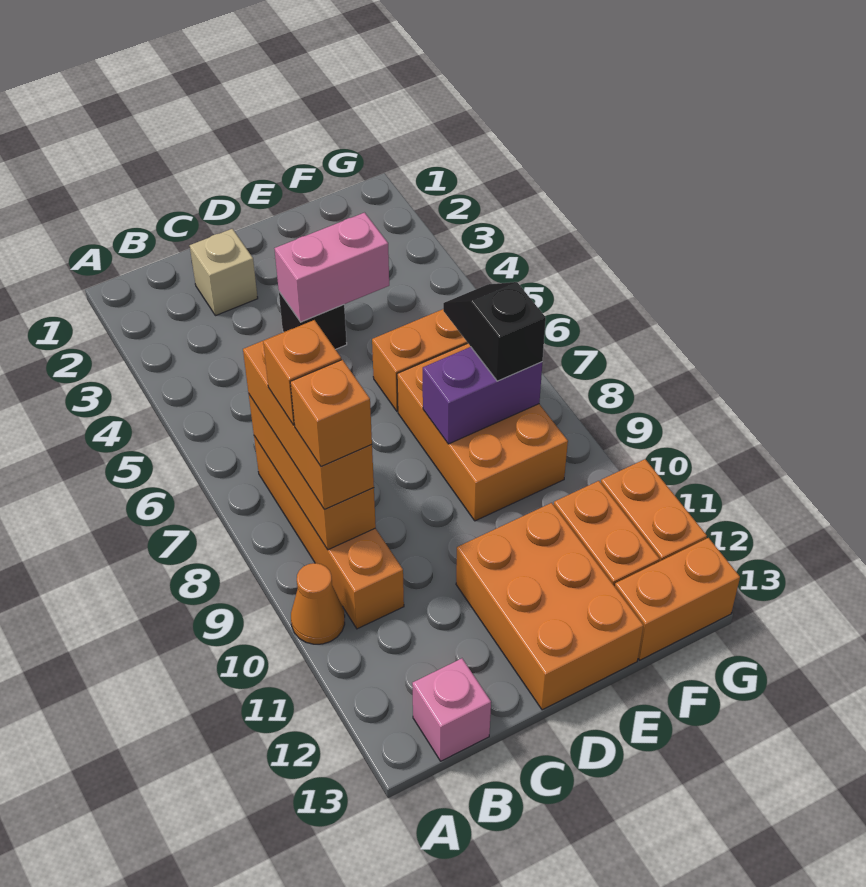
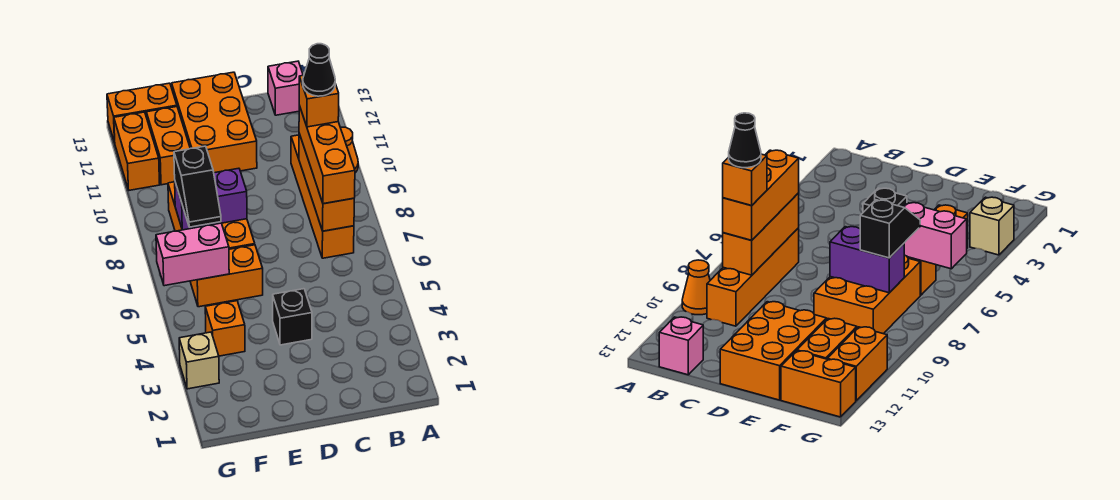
orange brick B8 level 4 -> orange brick F4 level 1
none -> black cone B9 level 5
tan brick C2 level 1 -> tan brick G3 level 1
pink brick D4:E4 level 2 -> pink brick F6:G6 level 2

